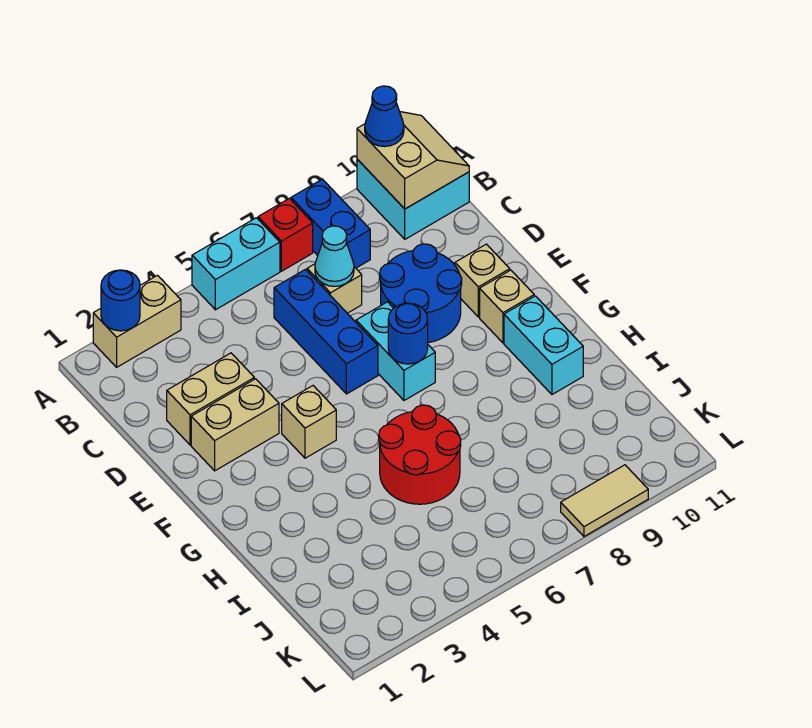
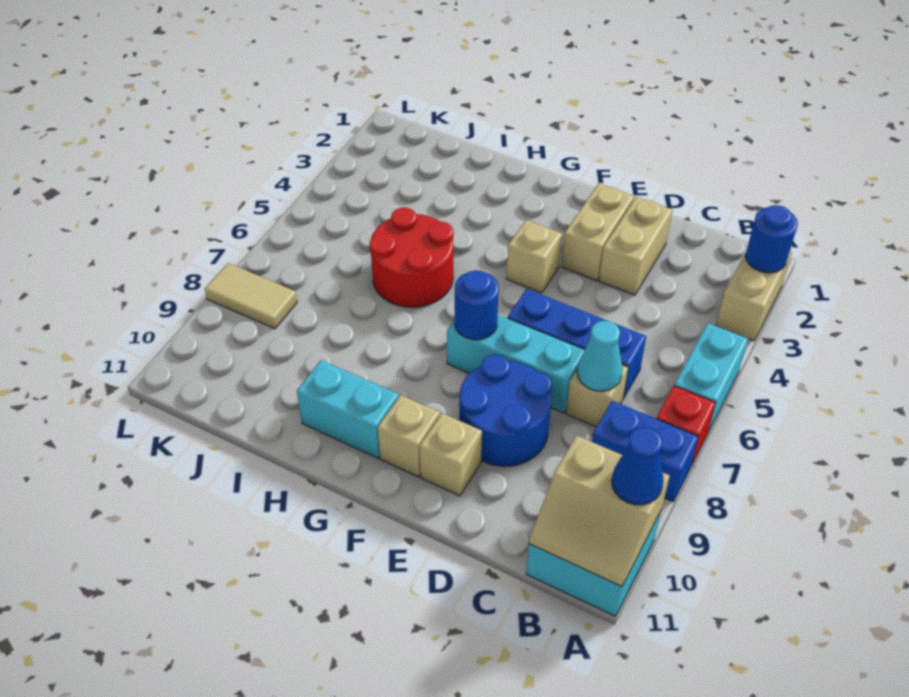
cyan brick E7:F7 level 1 -> cyan brick D7:F7 level 1
tan tile L8:L9 level 1 -> tan tile K8:L8 level 1

